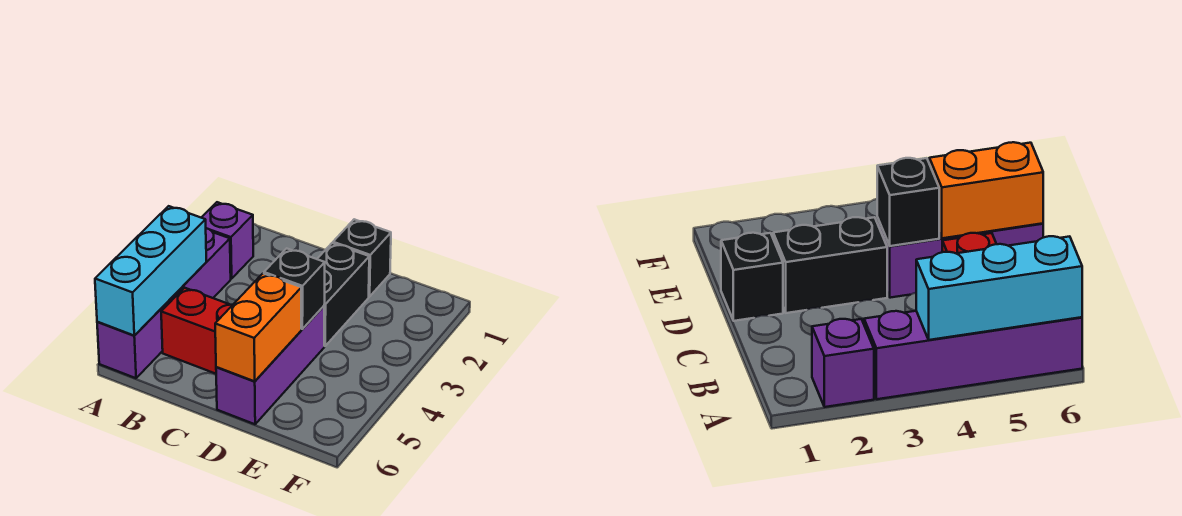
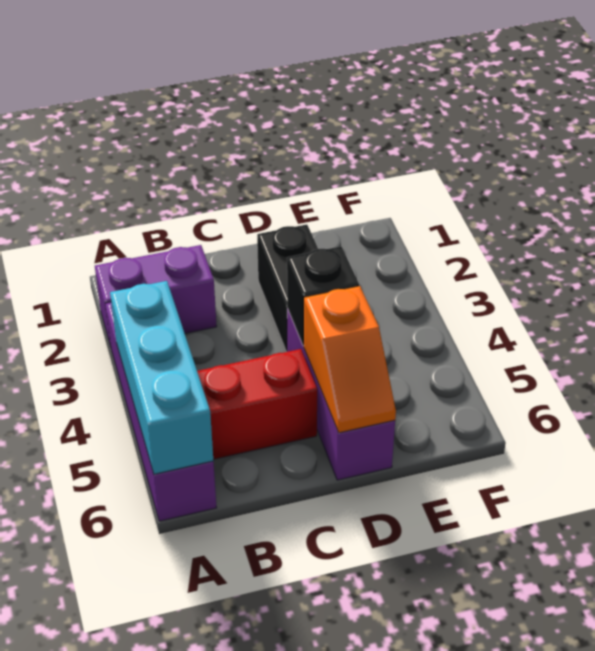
purple brick A2 level 1 -> purple brick A2:B2 level 1
black brick D1 level 1 -> none
orange brick D5:D6 level 2 -> orange slope D5:D6 level 2 top 5

